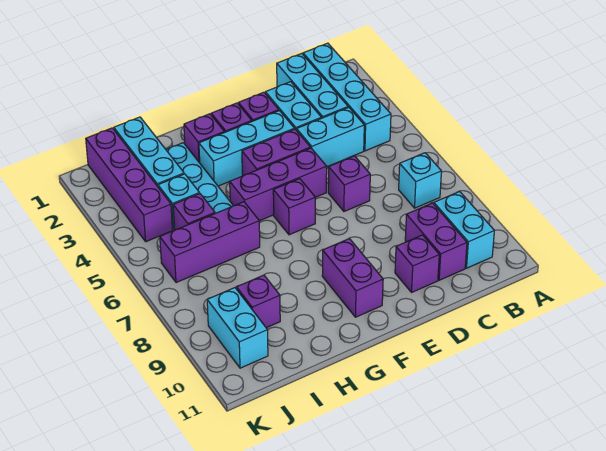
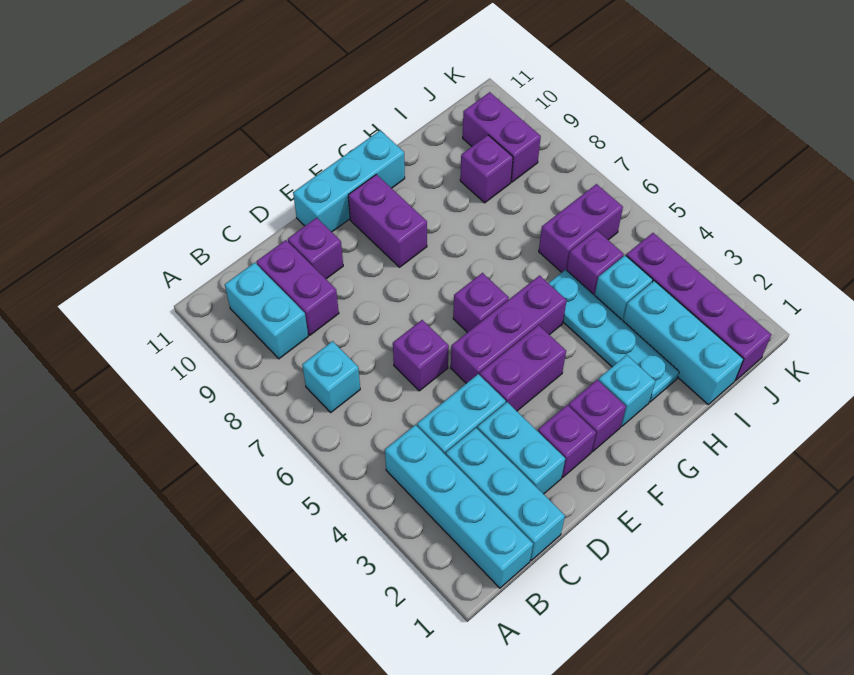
cyan brick E3:G3 level 1 -> cyan brick E11:G11 level 1
purple brick G2 level 1 -> cyan brick G2 level 1
purple brick H6:J6 level 1 -> purple brick I6:J6 level 1
cyan brick J9:J10 level 1 -> purple brick J9:J10 level 1

